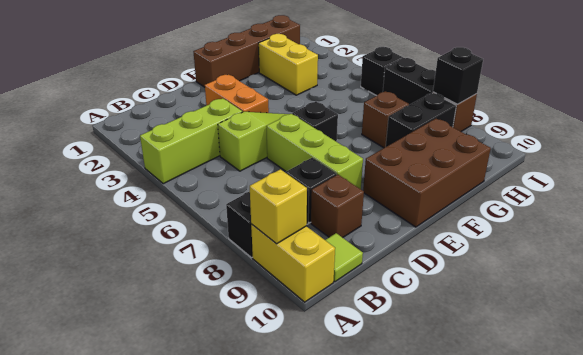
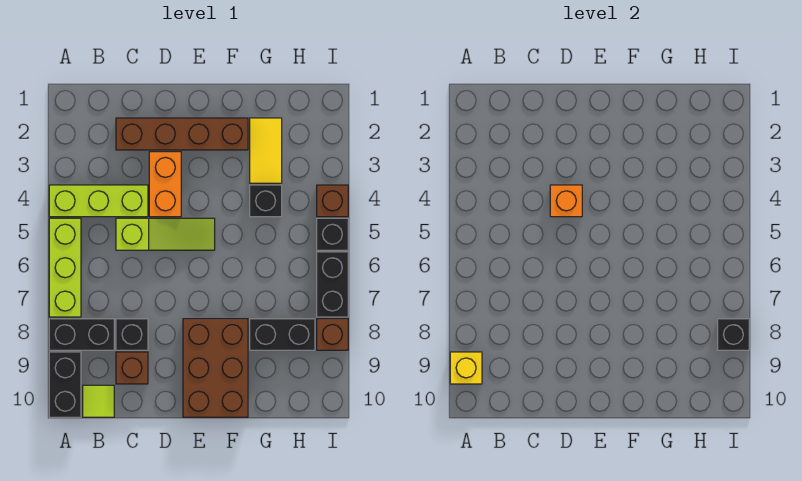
yellow brick A9:A10 level 1 -> black brick A9:A10 level 1
none -> orange brick D4 level 2
lime brick D6:D8 level 1 -> lime brick A5:A7 level 1
brown brick E1:H1 level 1 -> brown brick C2:F2 level 1
black brick E6 level 1 -> black brick G4 level 1
brown brick E9:G10 level 1 -> brown brick E8:F10 level 1
yellow brick G2:G3 level 1 -> yellow tile G2:G3 level 1
brown brick G7 level 1 -> brown brick I4 level 1

